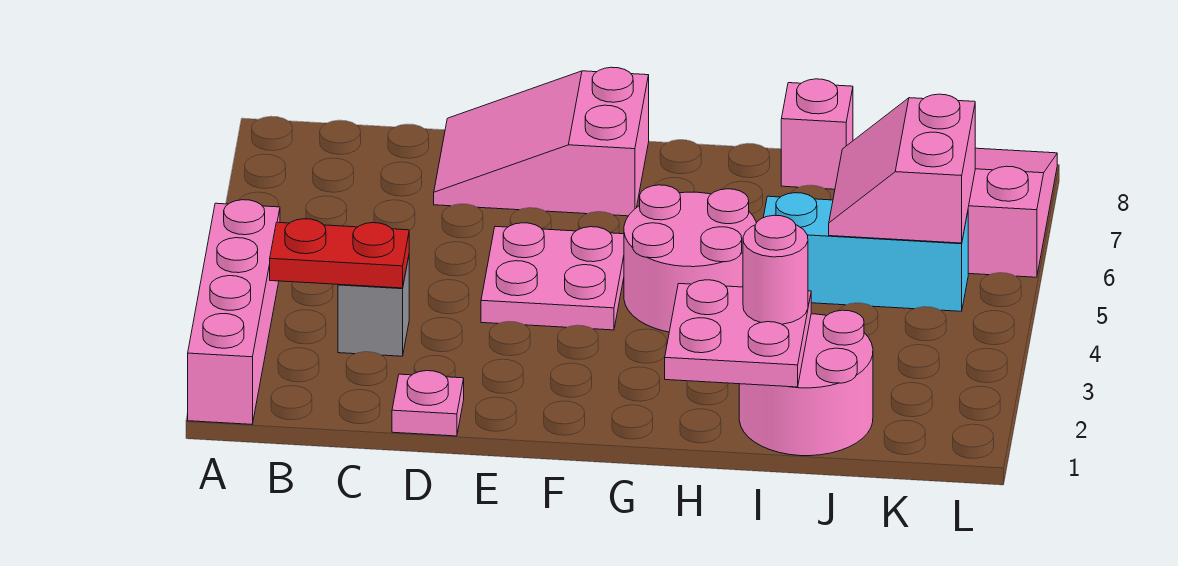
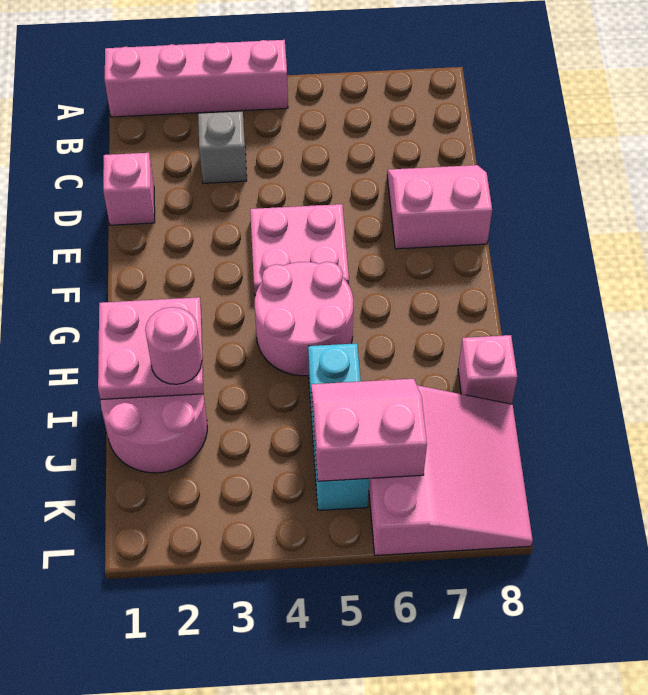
red plate B3:C3 level 2 -> none
pink plate D1 level 1 -> pink brick D1 level 1
pink slope D7:F8 level 1 top F -> pink slope D7:E8 level 1 top E

